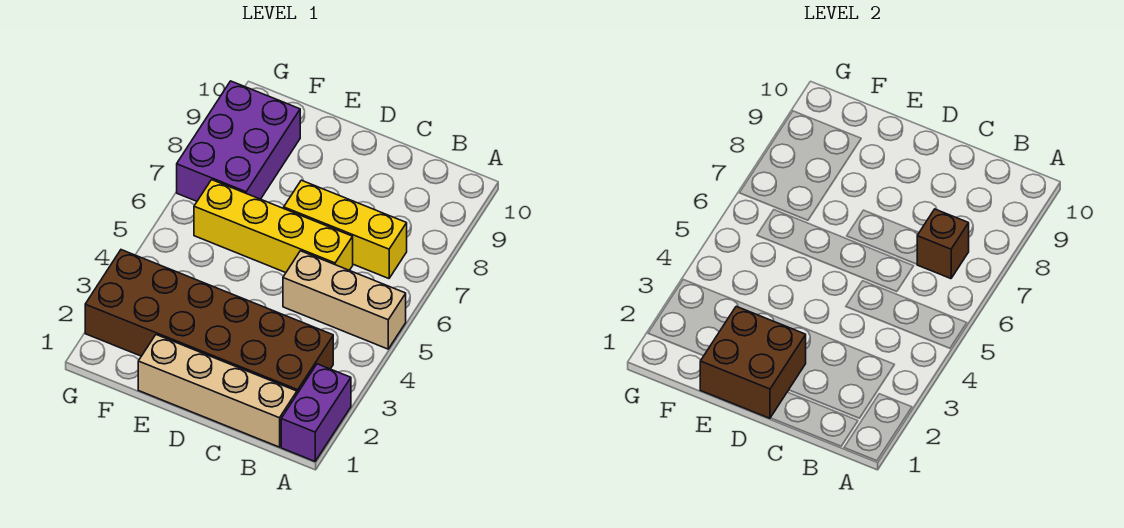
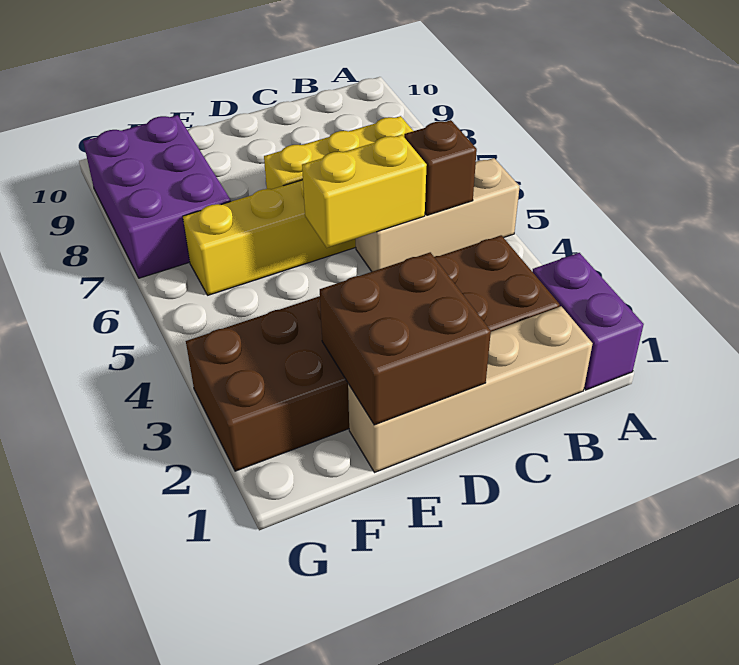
brown brick B7 level 2 -> brown brick B5 level 2
none -> yellow brick C5:D5 level 2

